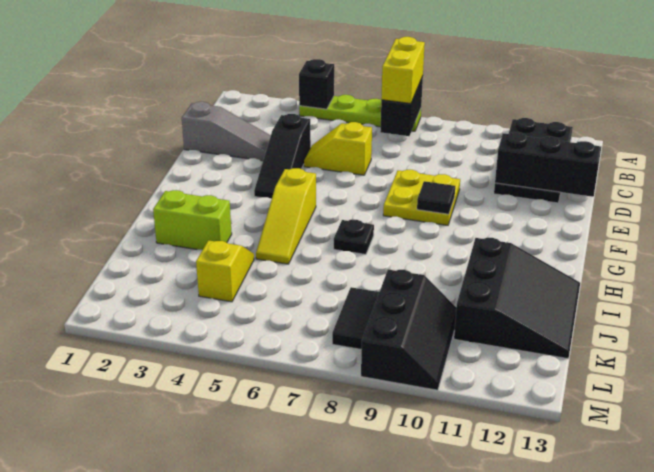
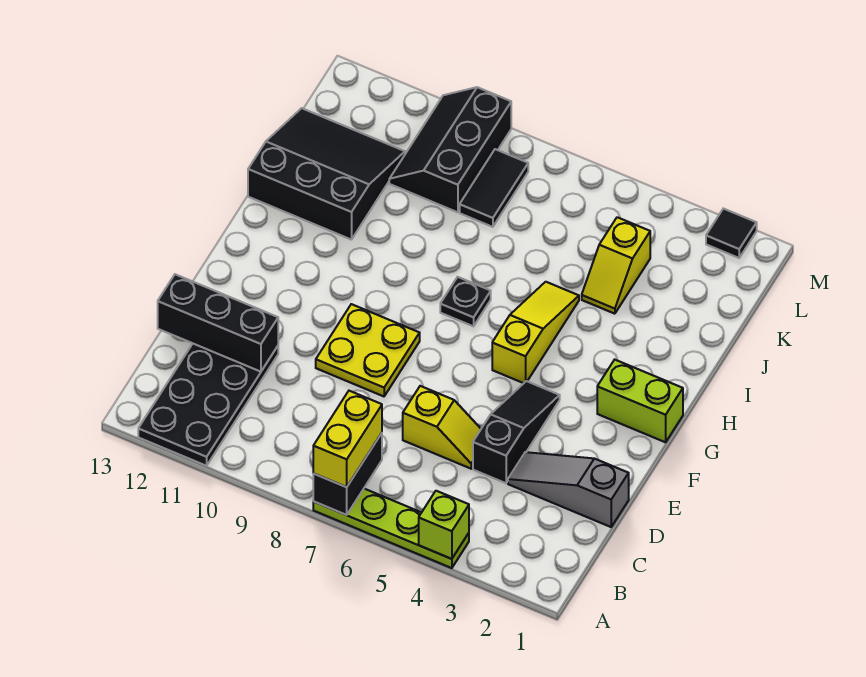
black brick A4 level 2 -> lime brick A4 level 2
black tile F9 level 2 -> black tile M2 level 1
lime brick I2:I3 level 1 -> lime brick G1:G2 level 1
black slope I11:K13 level 1 top 11 -> black slope I11:K13 level 1 top I

